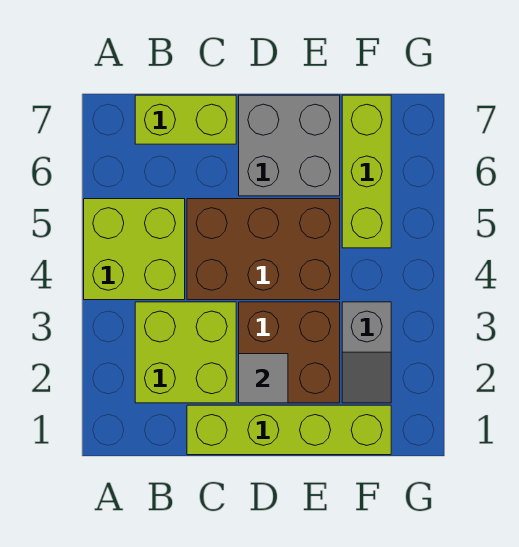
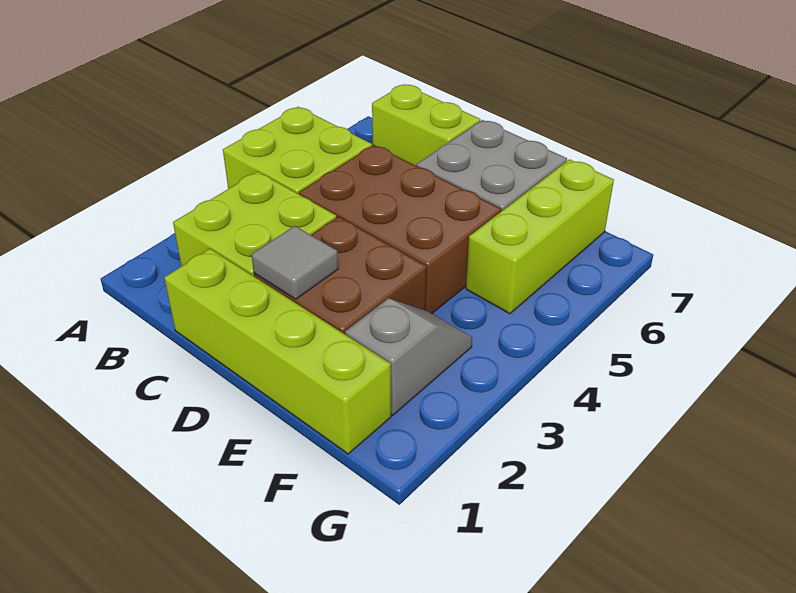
grey slope F2:F3 level 1 top 3 -> grey slope F2:F3 level 1 top 2

